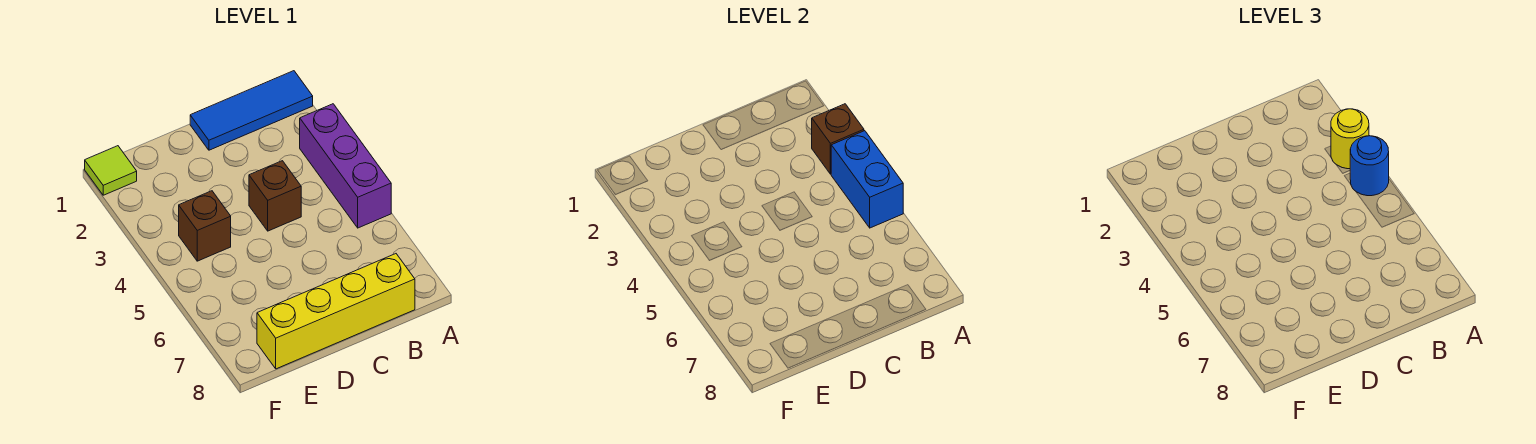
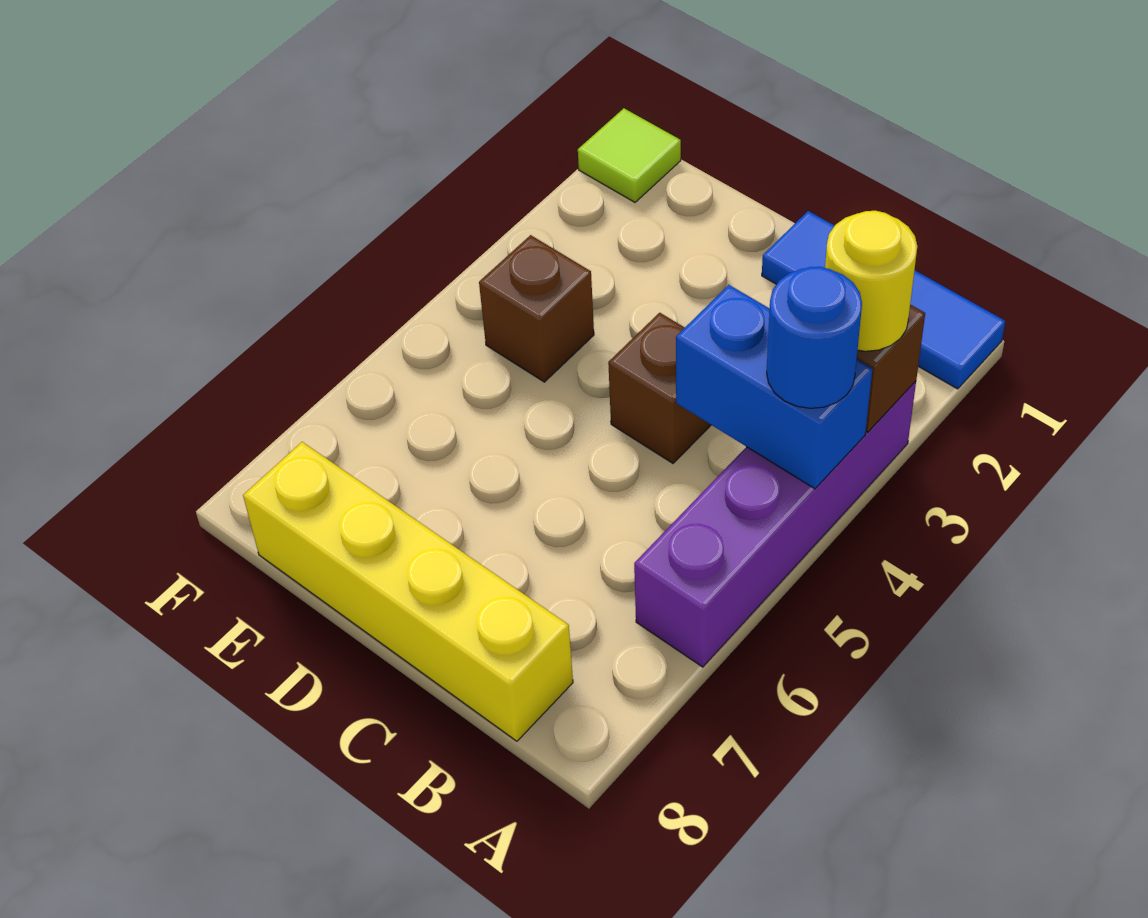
purple brick A3:A5 level 1 -> purple brick A3:A6 level 1
blue brick A4:A5 level 2 -> blue brick A4:B4 level 2

